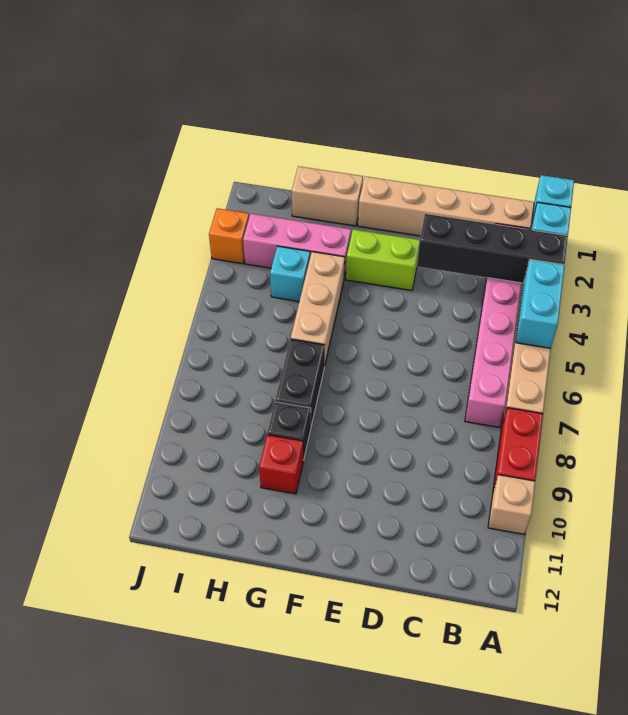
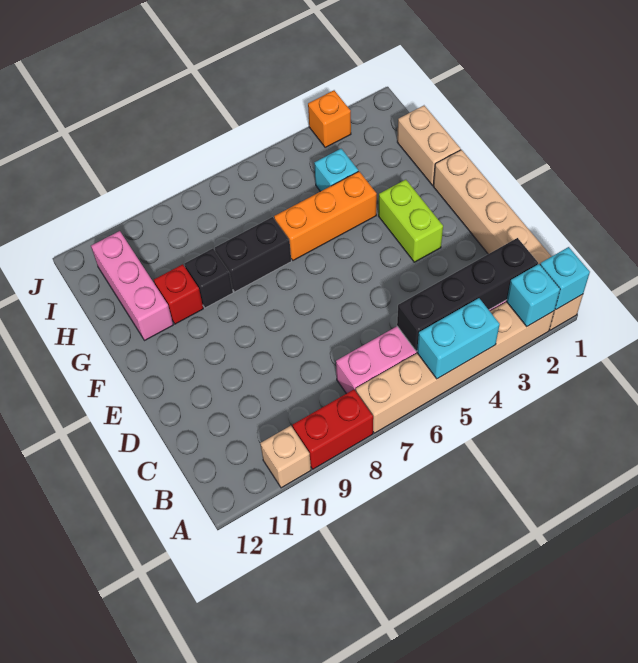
black brick A3:D3 level 2 -> black brick B2:B5 level 2
pink brick G3:I3 level 1 -> pink brick G11:I11 level 1
tan brick G4:G6 level 1 -> orange brick G4:G6 level 1

